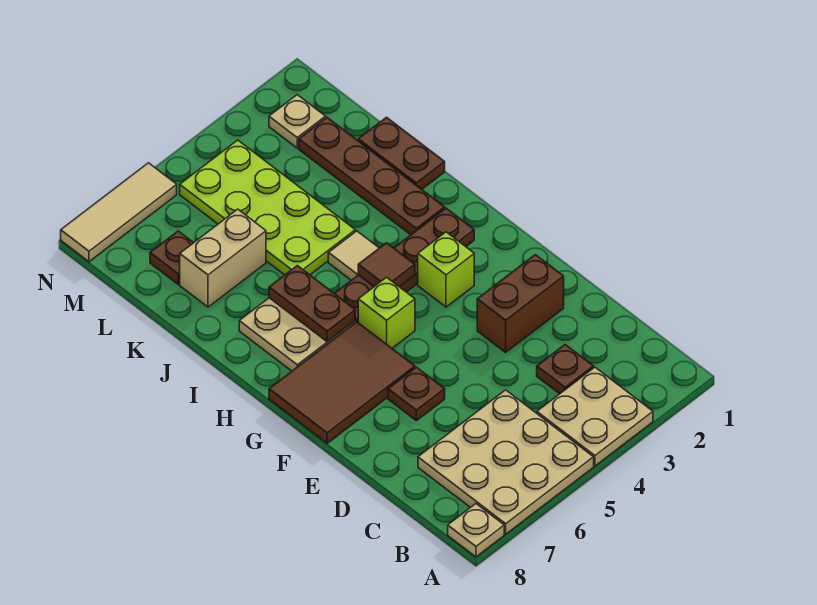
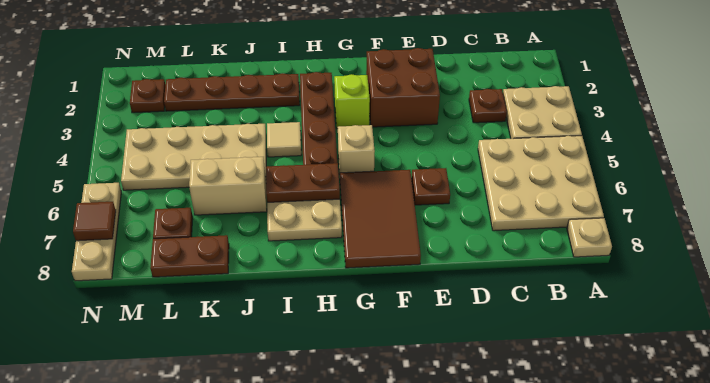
brown brick E2:E3 level 1 -> brown brick E2:F3 level 1
lime brick G5 level 1 -> tan brick G5 level 1
brown tile H4 level 2 -> brown tile N7 level 2
brown plate J1:K1 level 1 -> brown plate K8:L8 level 1
lime plate J4:M5 level 1 -> tan plate J4:M5 level 1
tan brick K6:K7 level 1 -> tan brick J6:K6 level 1
tan plate M2 level 1 -> brown plate M2 level 1
tan tile N6:N8 level 1 -> tan plate N6:N8 level 1

